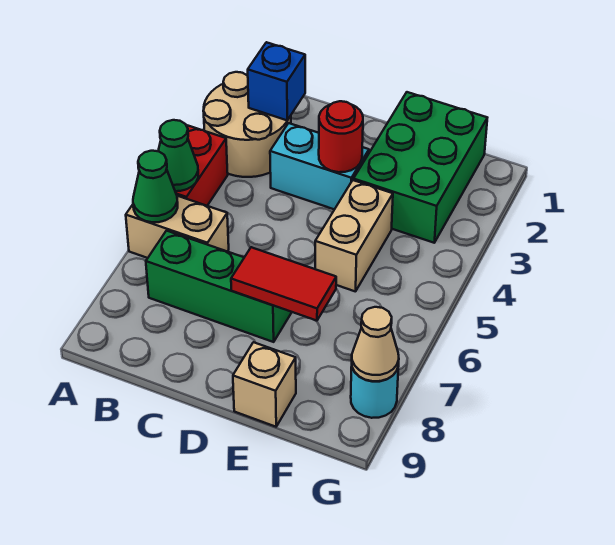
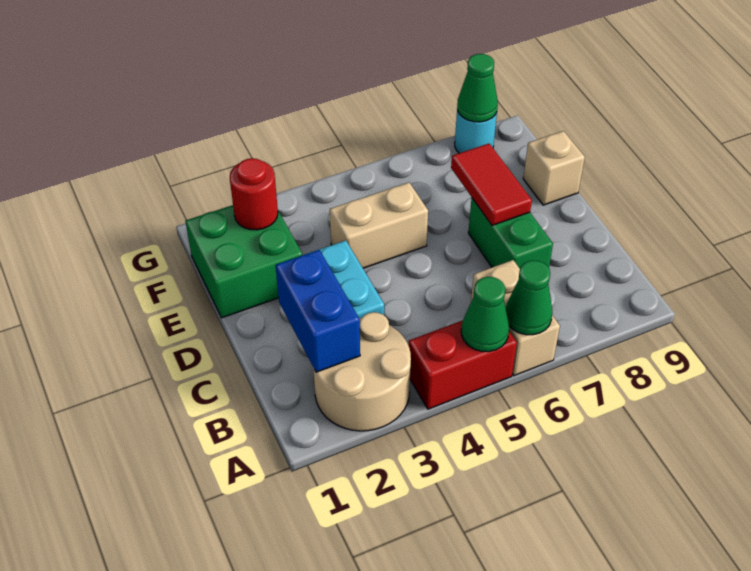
blue brick B2 level 2 -> blue brick B2:C2 level 2
green brick B7:D7 level 1 -> green brick C7:D7 level 1
red round brick D3 level 2 -> red round brick F2 level 2
green brick E1:F3 level 1 -> green brick E1:F2 level 1
tan cone G8 level 2 -> green cone G8 level 2

